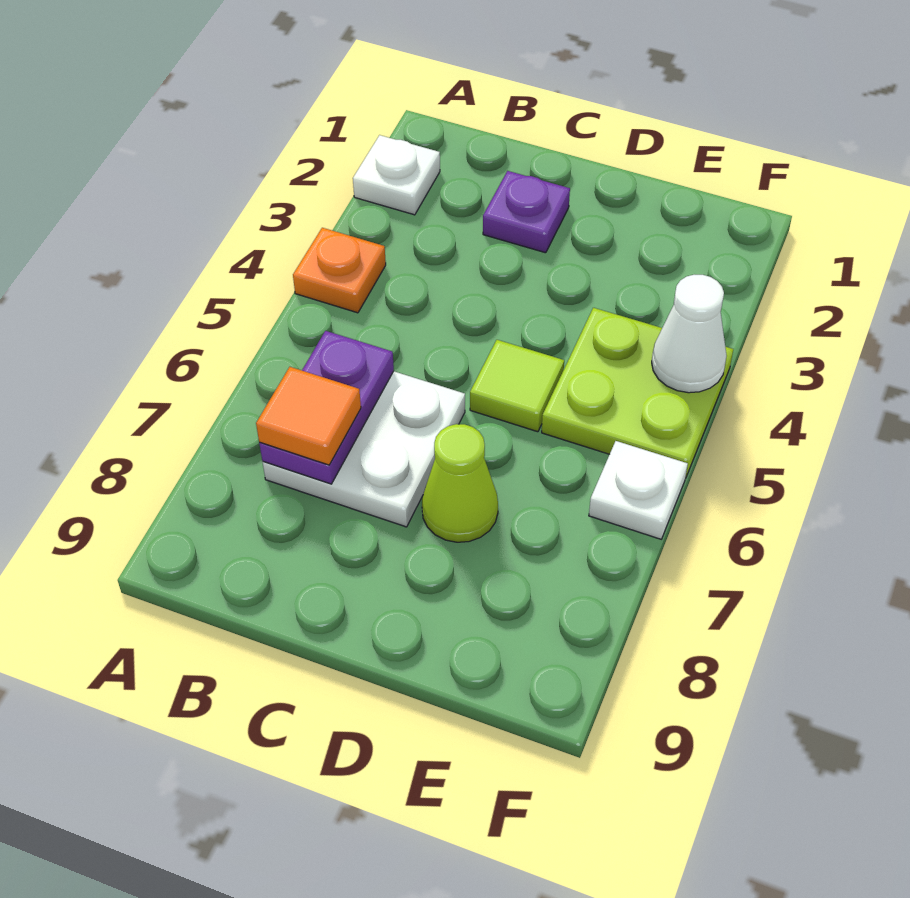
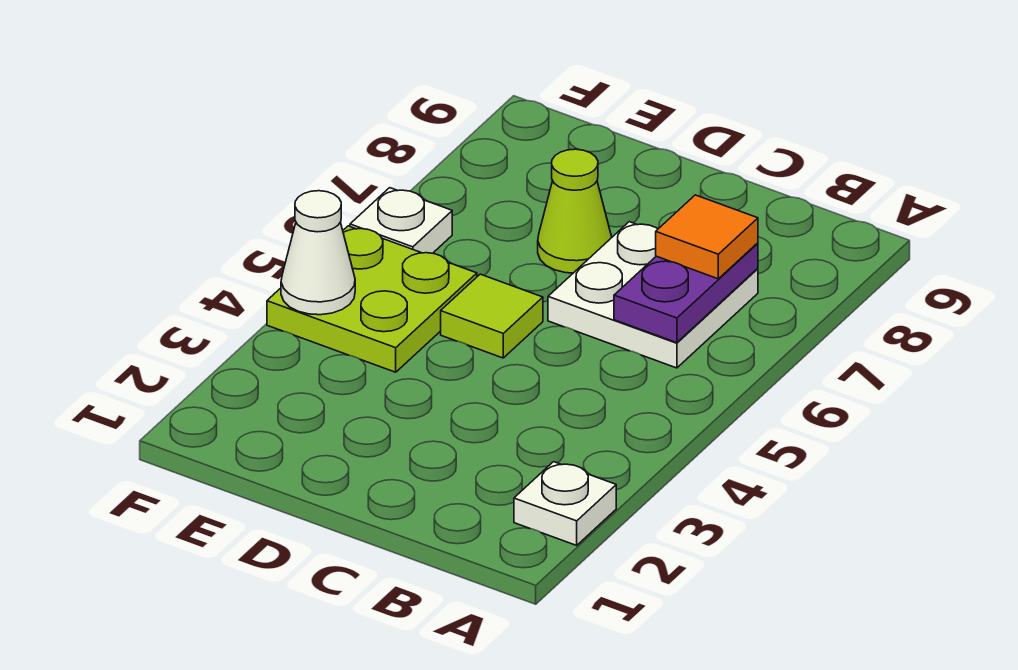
orange plate A4 level 1 -> none
purple plate C2 level 1 -> none

